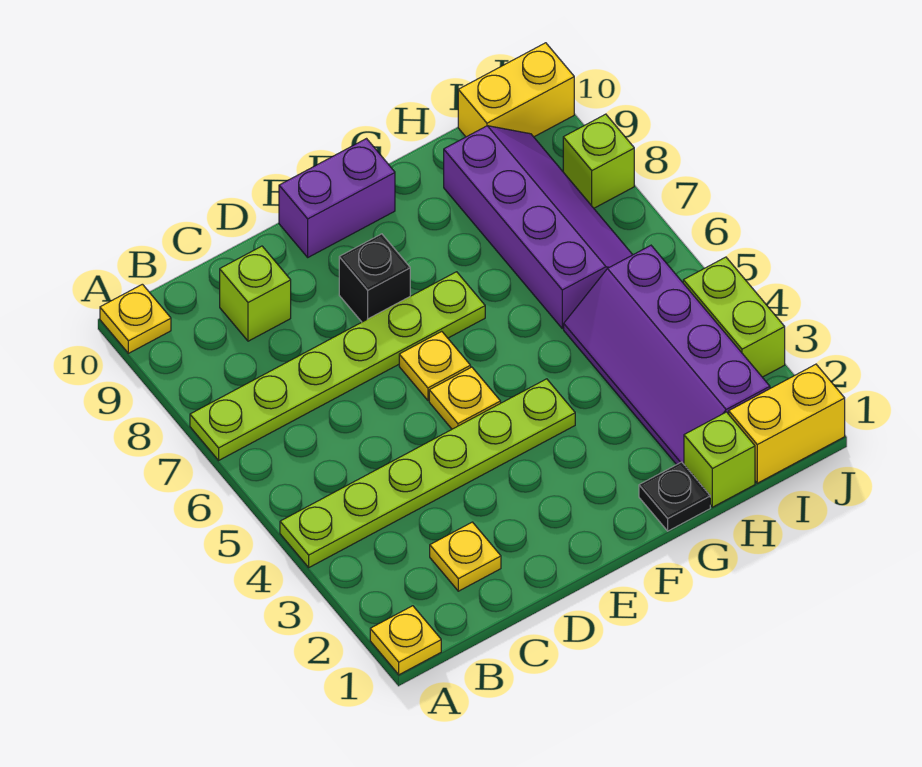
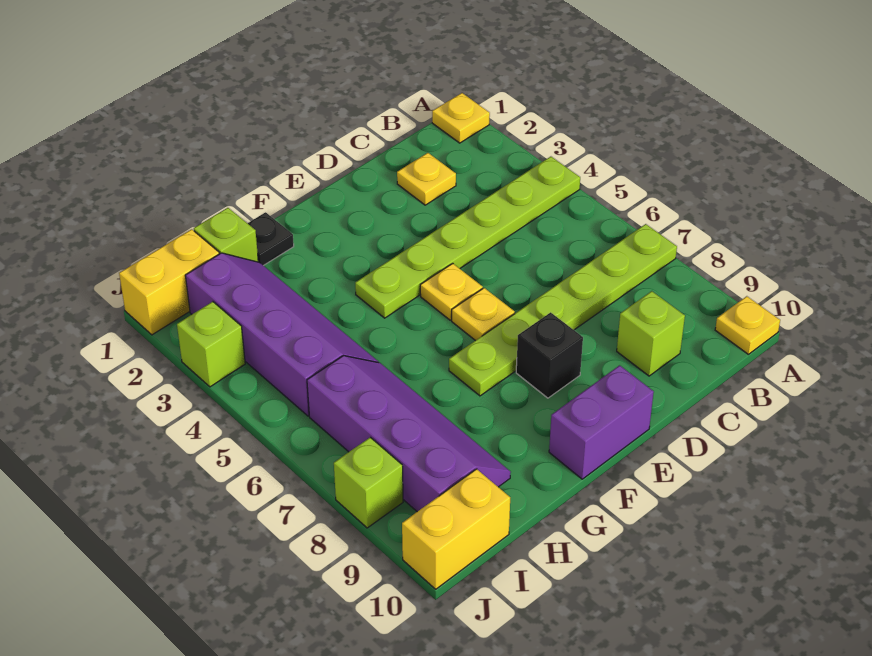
purple slope H6:I9 level 1 top H -> purple slope H6:I9 level 1 top I
lime brick J3:J4 level 1 -> lime brick J3 level 1

